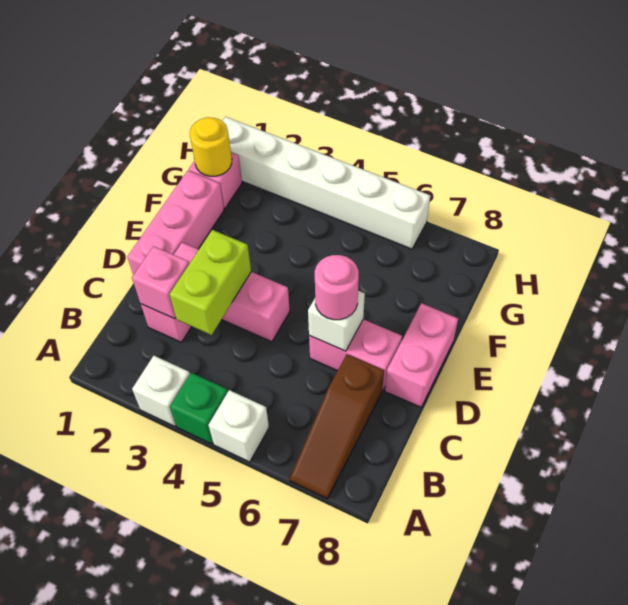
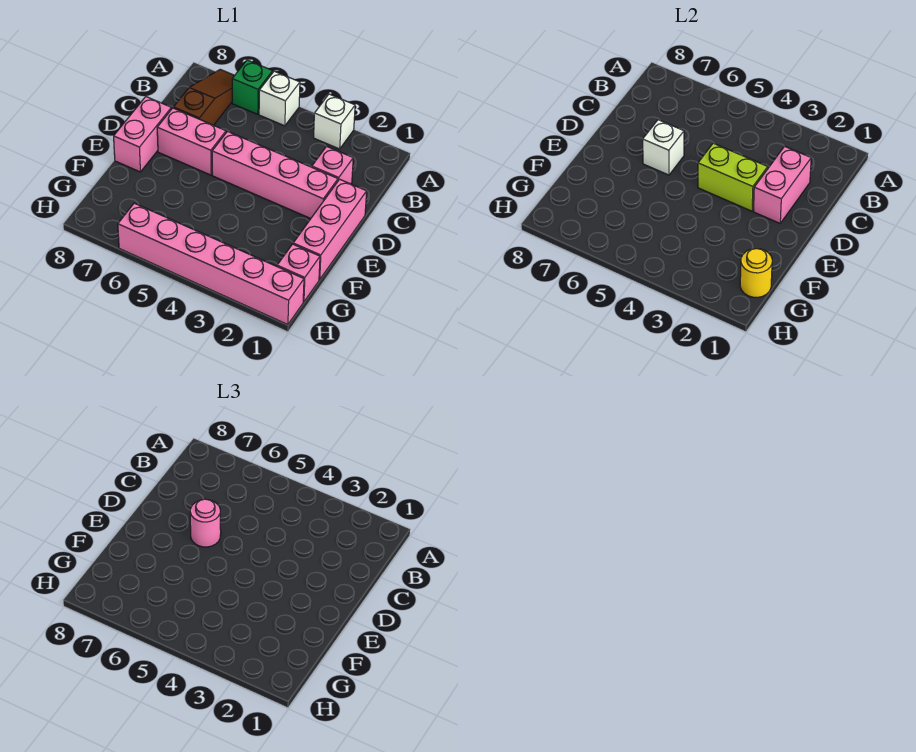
green brick A4 level 1 -> green brick A6 level 1
pink brick C2 level 2 -> pink brick C2:D2 level 2
lime brick C3:D3 level 2 -> lime brick D3:D4 level 2
pink brick D2:D4 level 1 -> pink brick D2:D5 level 1
white brick H1:H6 level 1 -> pink brick H1:H6 level 1

